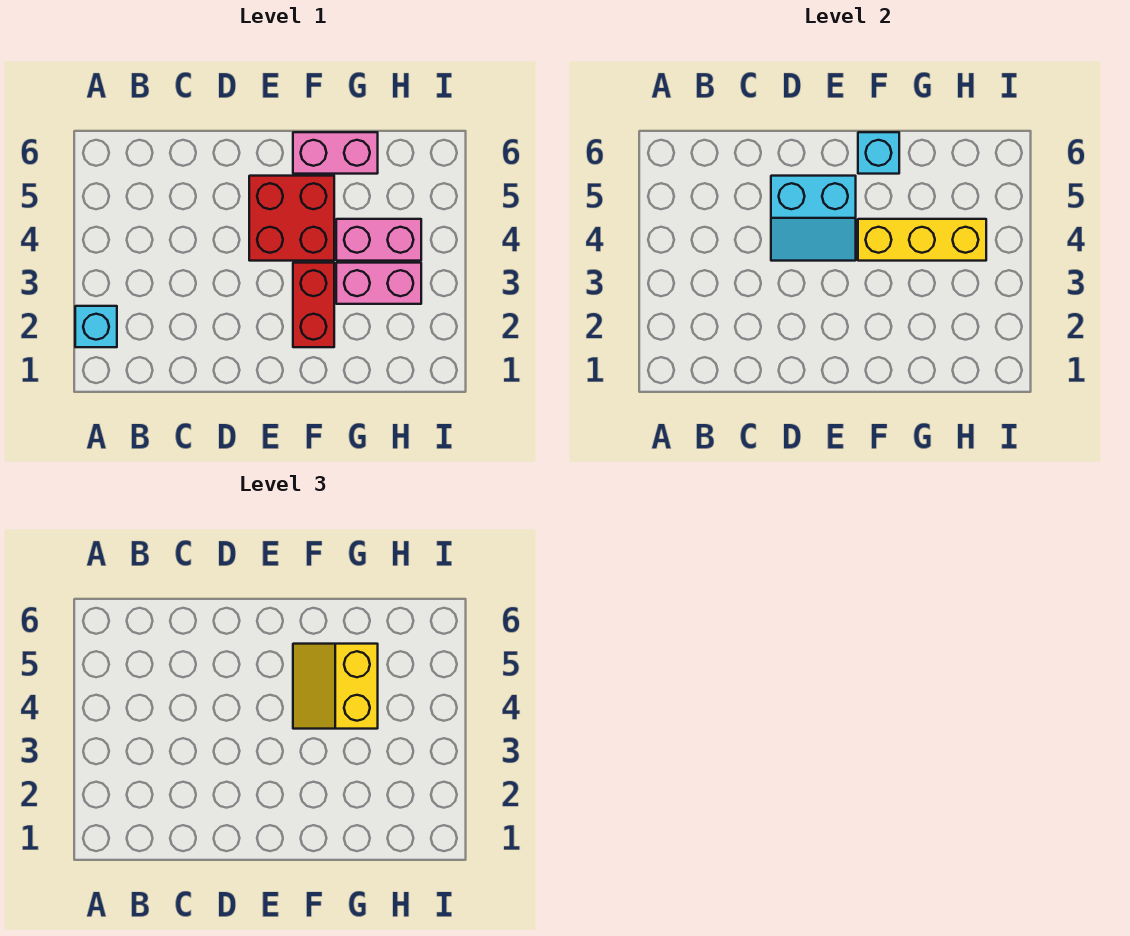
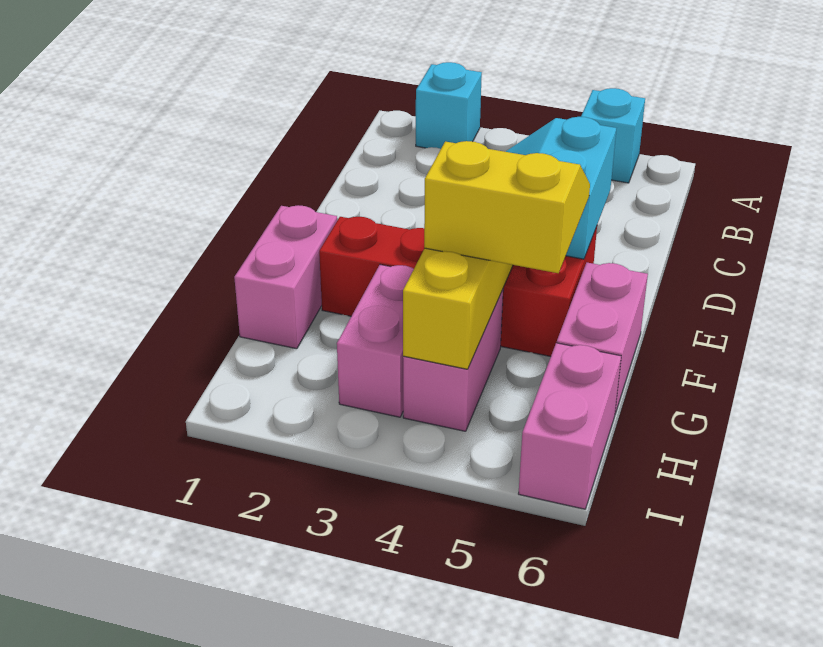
none -> pink brick F1:G1 level 1
cyan brick F6 level 2 -> cyan brick A5 level 1
none -> pink brick H6:I6 level 1

